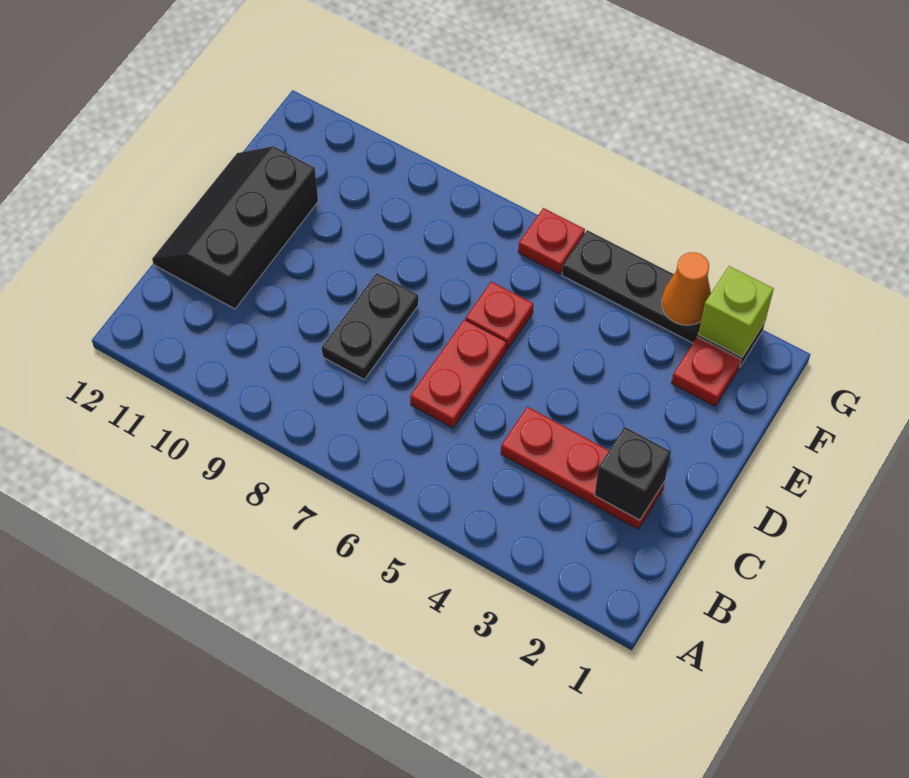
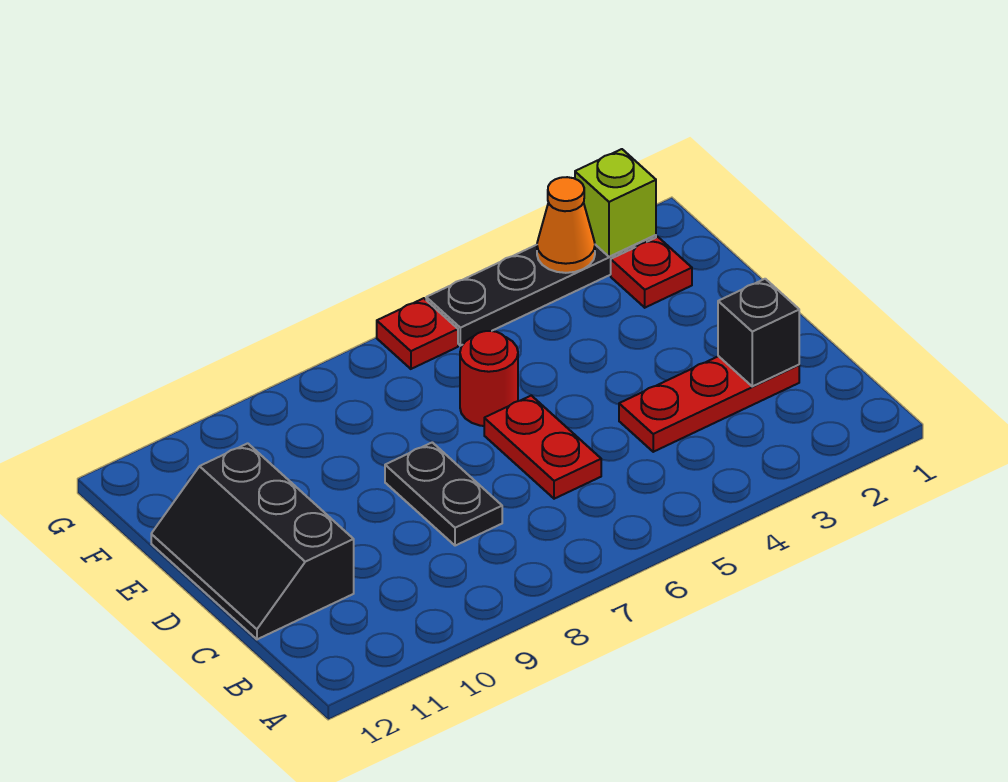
red plate E6 level 1 -> red round brick E6 level 1

